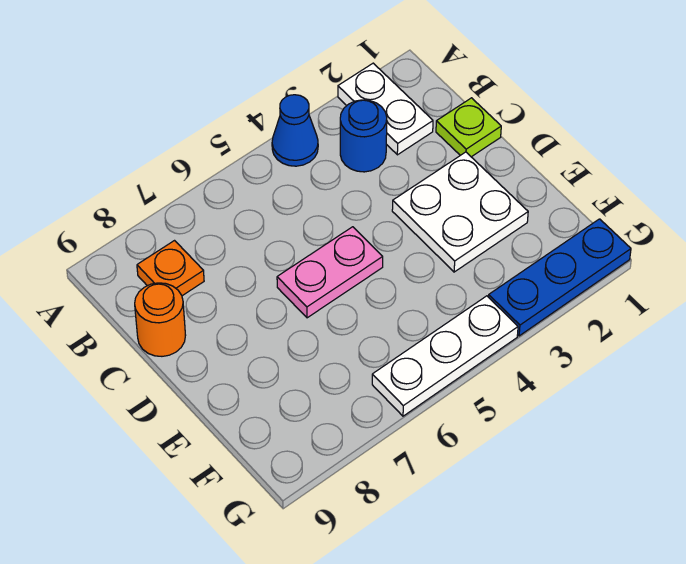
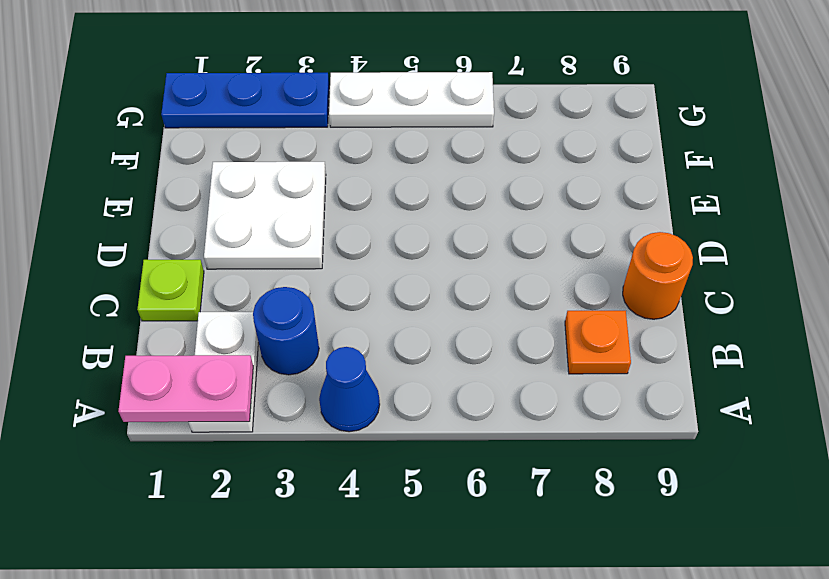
pink plate D5:D6 level 1 -> pink plate A1:A2 level 2

